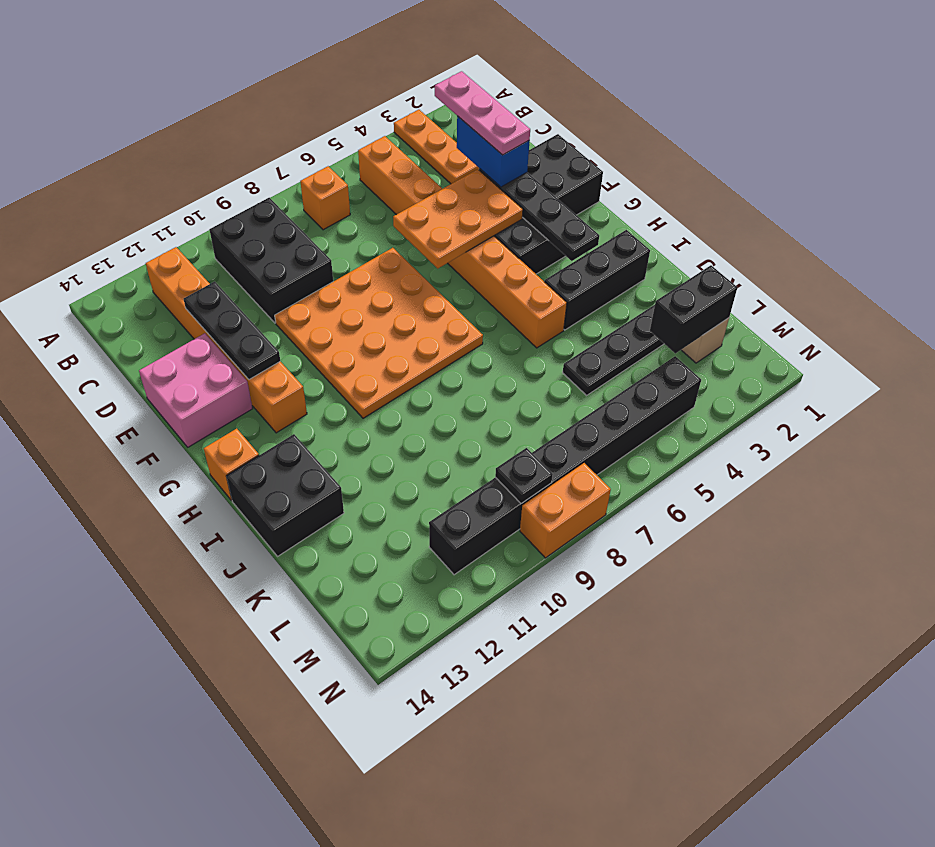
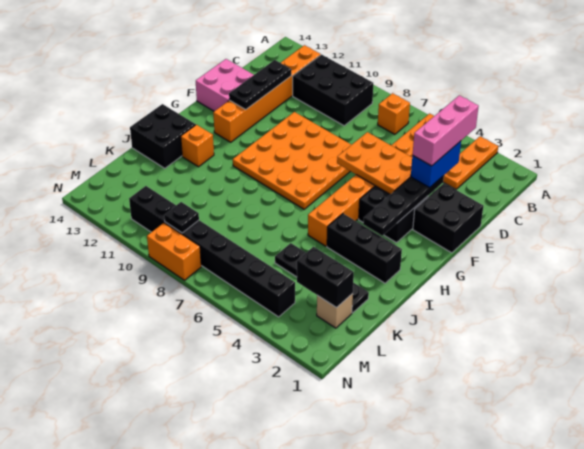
black brick B9:D10 level 1 -> black brick B9:C11 level 1
pink plate C3:E3 level 4 -> pink brick C3:E3 level 4
orange brick H14 level 1 -> orange brick I12 level 1

